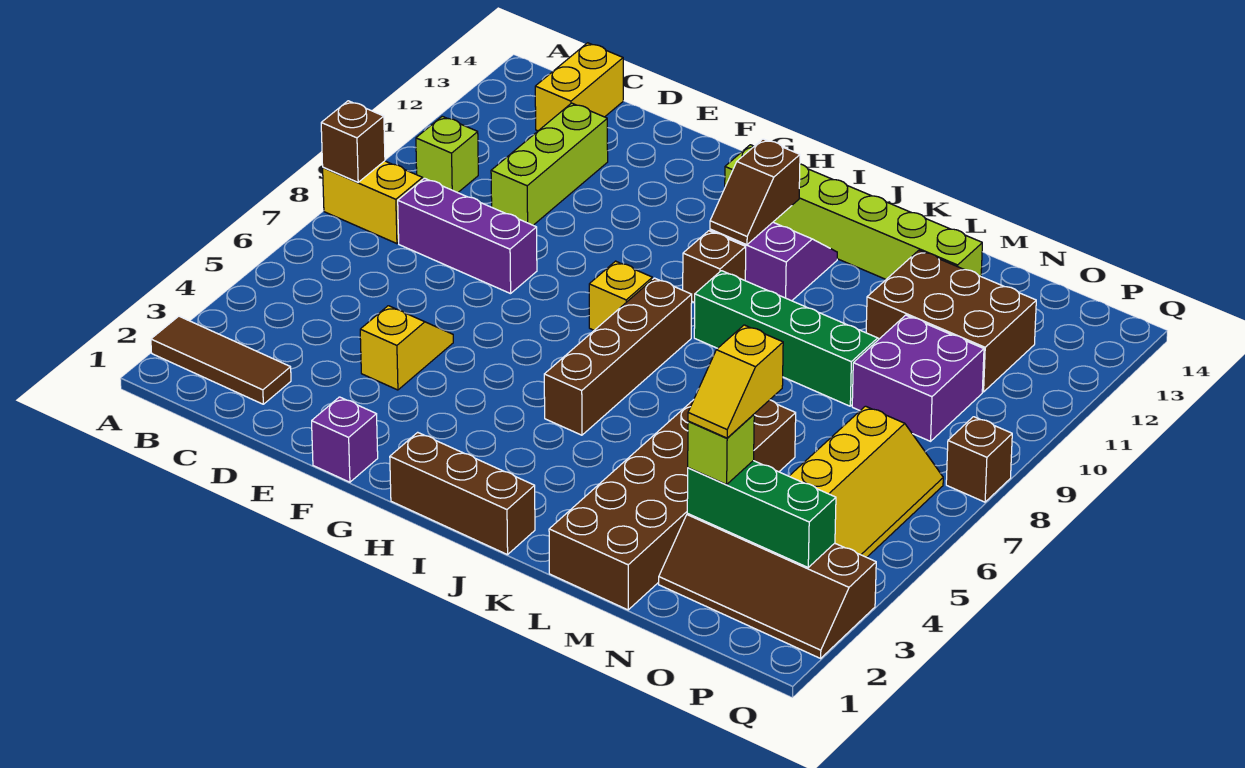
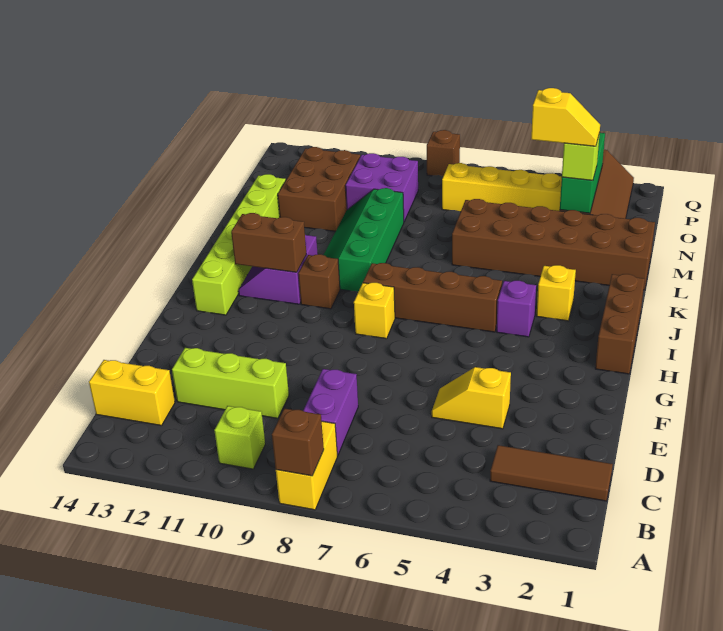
brown tile A2:C2 level 1 -> brown tile C1:C3 level 1
purple brick C8:E8 level 1 -> purple brick C8:D8 level 1
purple brick F1 level 1 -> purple brick I4 level 1
brown slope I11:I12 level 2 top 12 -> brown brick I11:I12 level 2
none -> yellow brick J3 level 1

